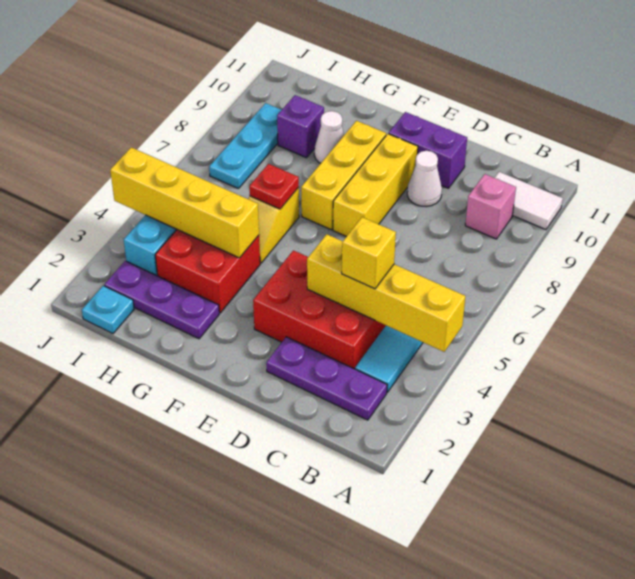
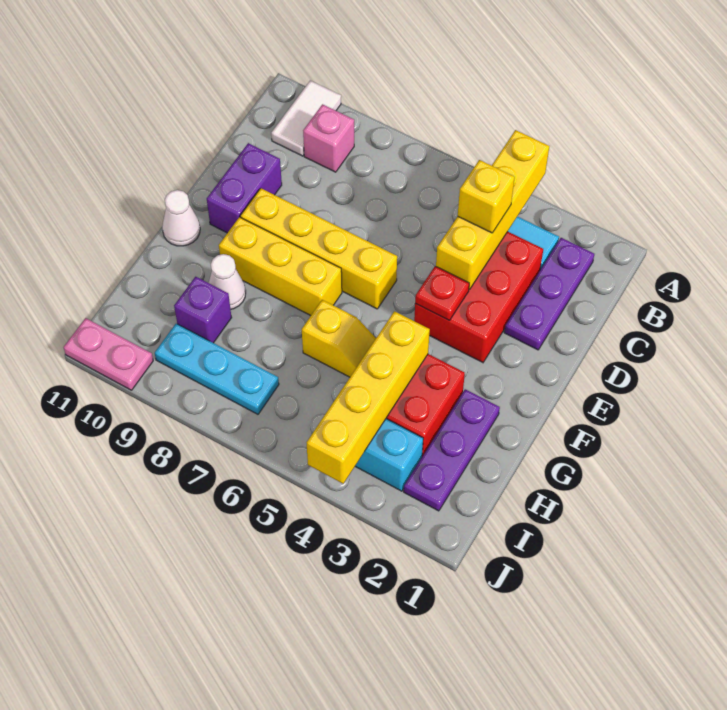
white cone D9 level 1 -> white cone F11 level 1
yellow brick E7:E9 level 1 -> yellow brick E6:E9 level 1
red plate G6 level 2 -> red plate E4 level 2
cyan plate I1 level 1 -> none
none -> pink plate J10:J11 level 1

